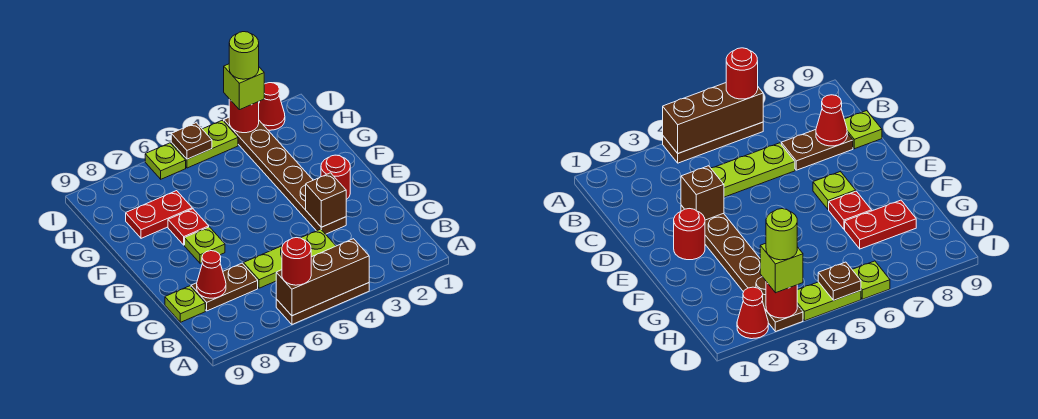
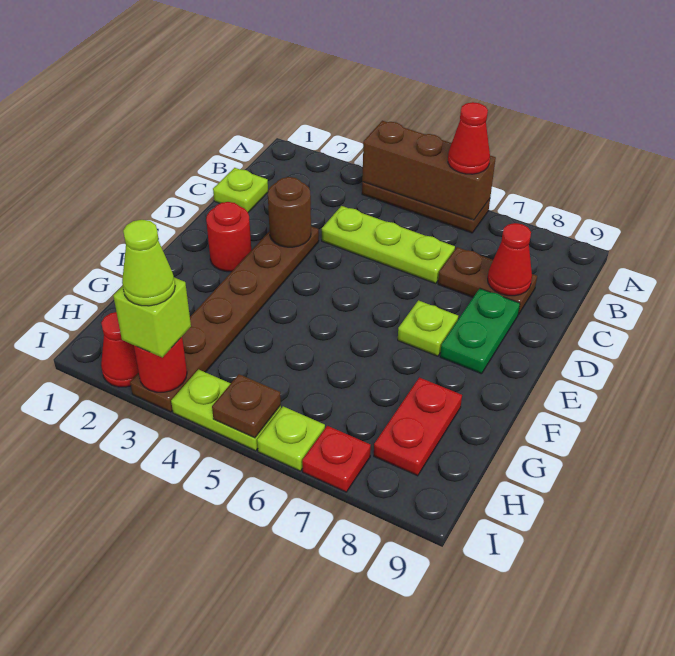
red round brick A6 level 3 -> red cone A6 level 3
lime plate C9 level 1 -> lime plate C1 level 1
brown brick D3 level 2 -> brown round brick D3 level 2
none -> green plate D8:E8 level 1
red plate F7 level 1 -> red plate I7 level 1
red plate G7:G8 level 1 -> red plate G8:H8 level 1
lime round brick I3 level 4 -> lime cone I3 level 4

